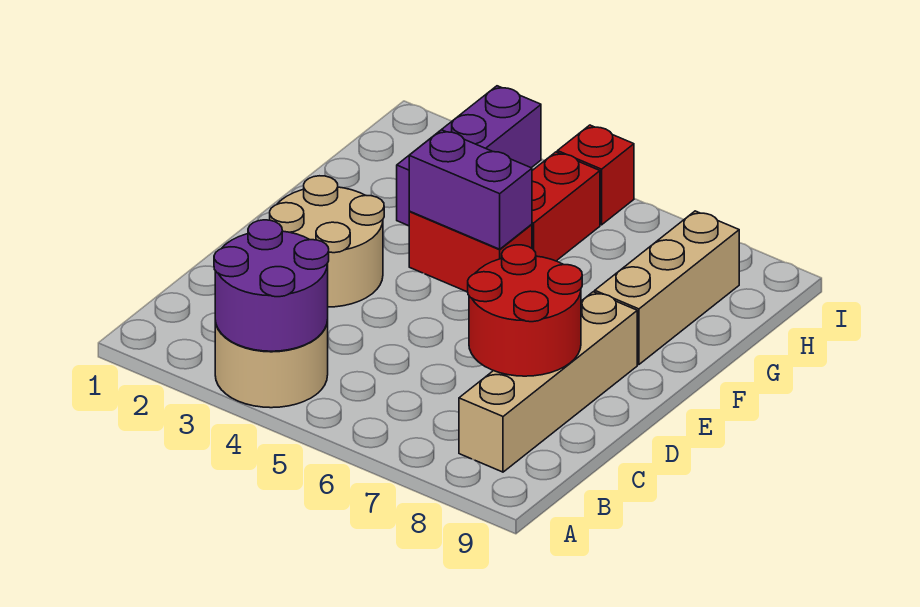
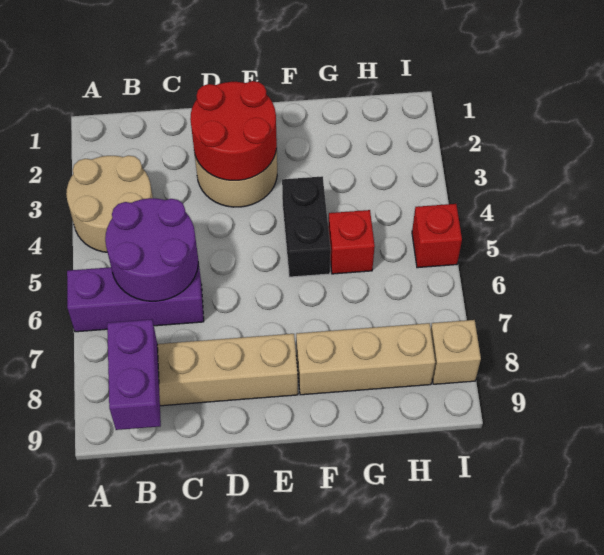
purple round brick A3:B4 level 2 -> purple round brick B5:C6 level 2
red round brick C7:D8 level 2 -> red round brick D2:E3 level 2
red brick F4:F5 level 1 -> black brick F4:F5 level 1
purple brick F4:F5 level 2 -> purple brick B8:B9 level 2
purple brick G3:I3 level 1 -> purple brick A6:C6 level 1
red brick G5:H5 level 1 -> red brick G5 level 1
none -> tan brick I8 level 1

